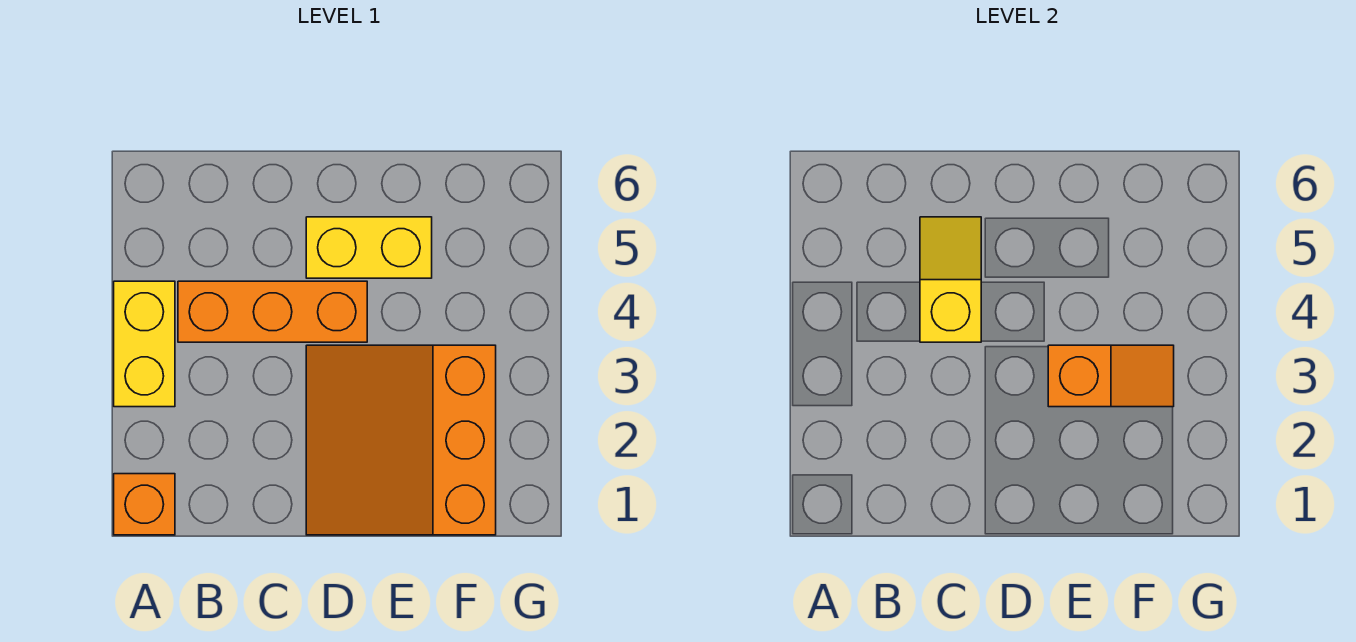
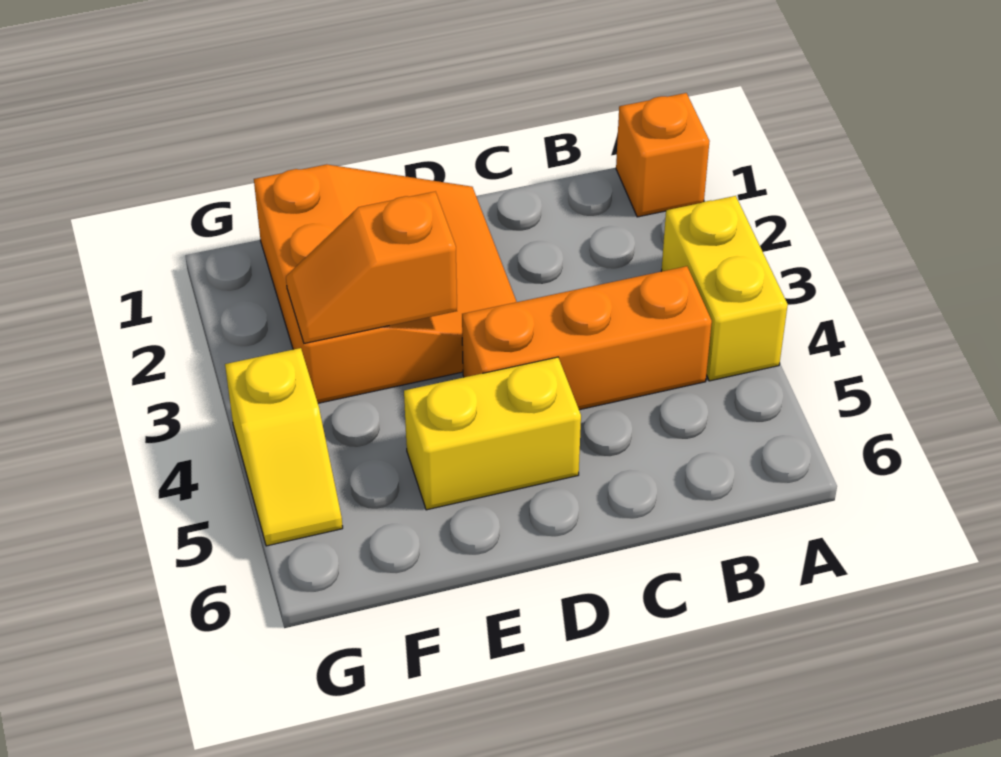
yellow slope C4:C5 level 2 top 4 -> yellow slope G4:G5 level 1 top 4

